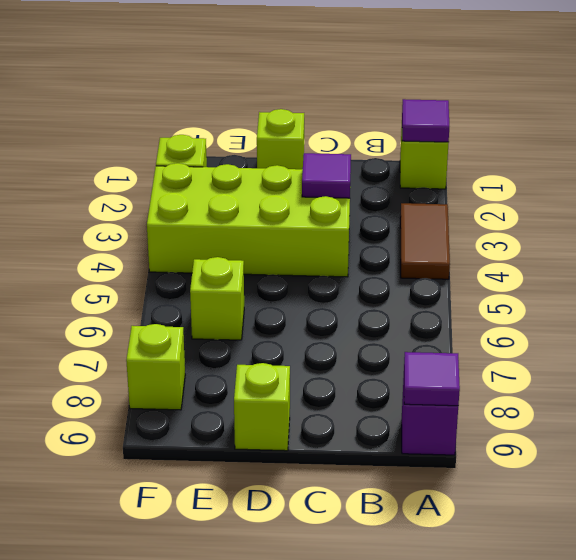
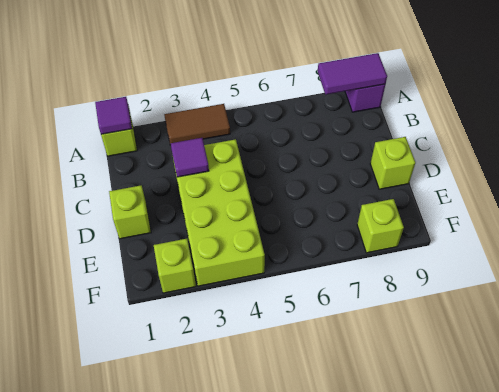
purple tile A9 level 2 -> purple tile A8:A9 level 2
lime brick E6 level 1 -> none

